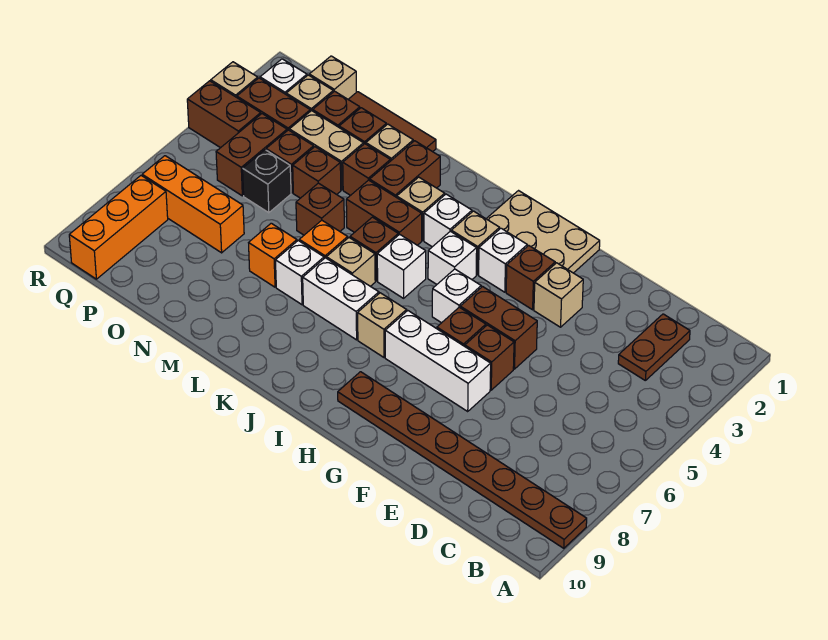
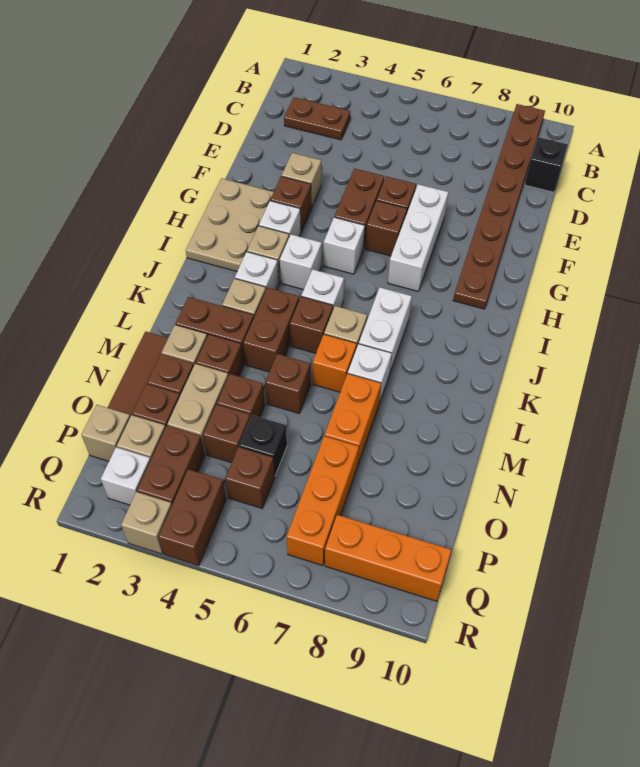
none -> black brick C10 level 1
tan brick I7 level 1 -> none
orange brick M7 level 1 -> orange brick M7:N7 level 1
brown brick P4:P5 level 1 -> brown brick P5 level 1

